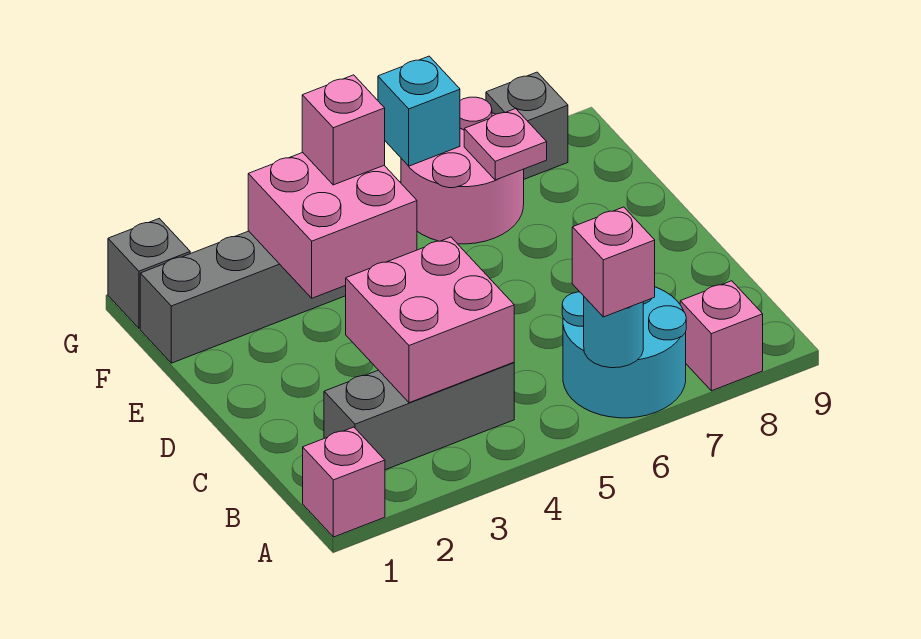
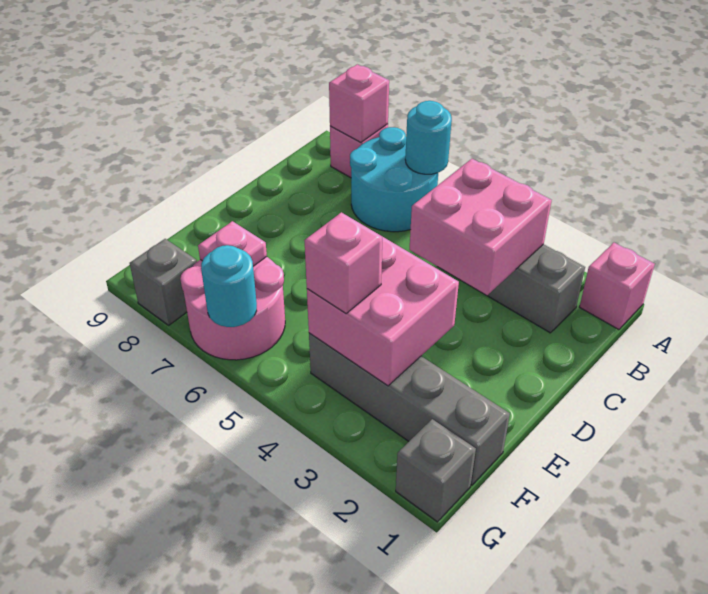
pink brick A6 level 3 -> pink brick A8 level 2
cyan brick G6 level 2 -> cyan round brick G6 level 2

